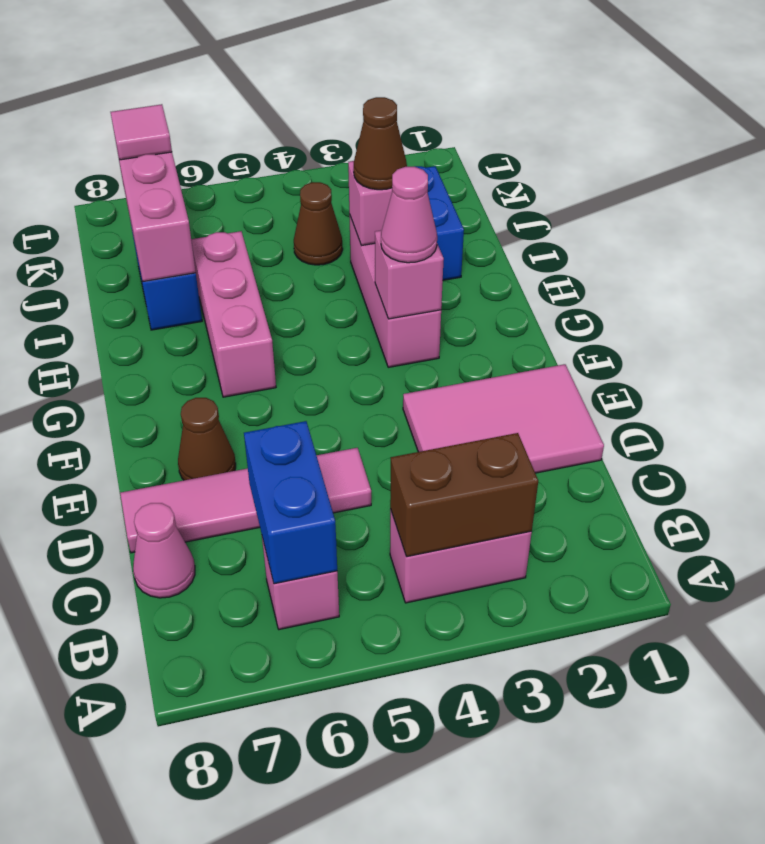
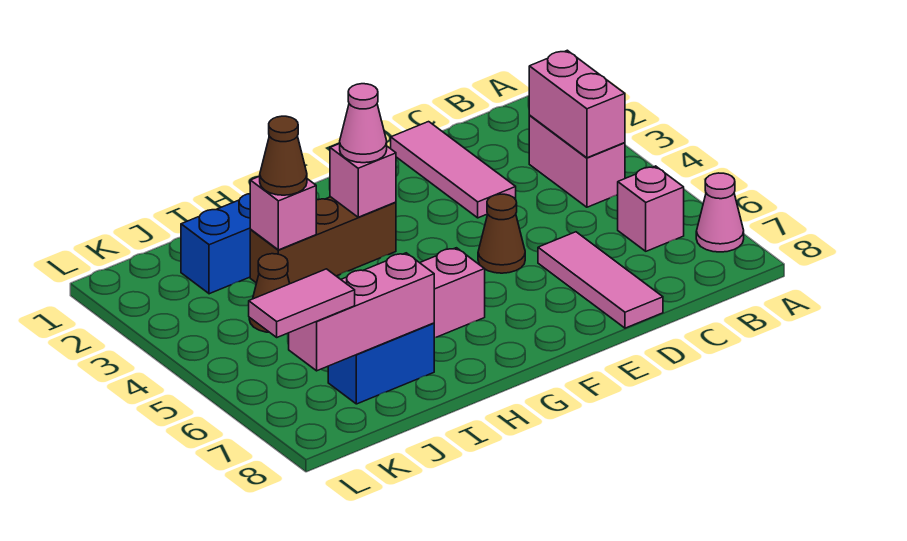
brown brick B3:B4 level 2 -> pink brick B3:B4 level 2
blue brick B6:C6 level 2 -> none
pink cone C8 level 1 -> pink cone A7 level 1
pink tile D1:E3 level 1 -> pink tile D1:D3 level 1
pink tile D5:D8 level 1 -> pink tile D6:D8 level 1
brown cone E7 level 1 -> brown cone E5 level 1
pink brick G3:I3 level 1 -> brown brick G3:I3 level 1
pink tile K7 level 3 -> pink tile K7:L7 level 3

